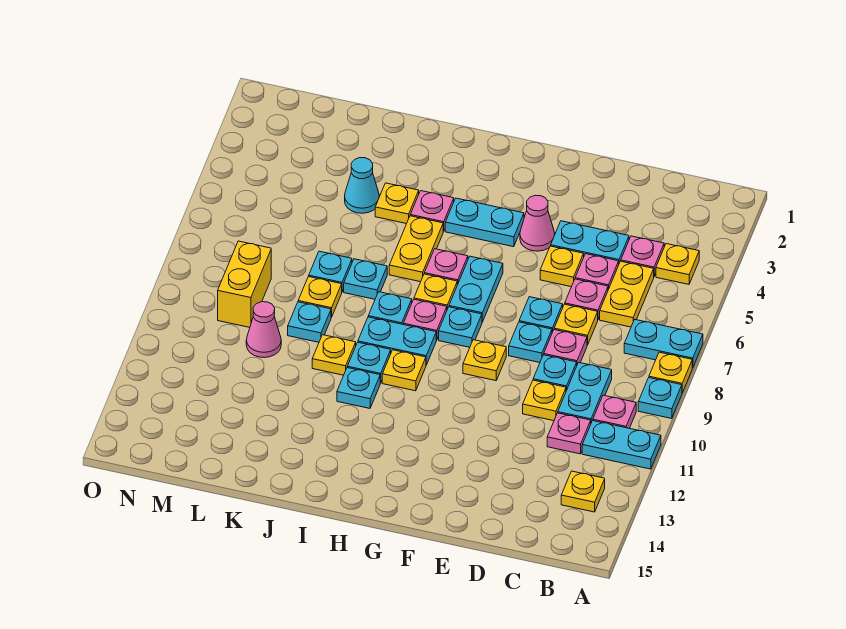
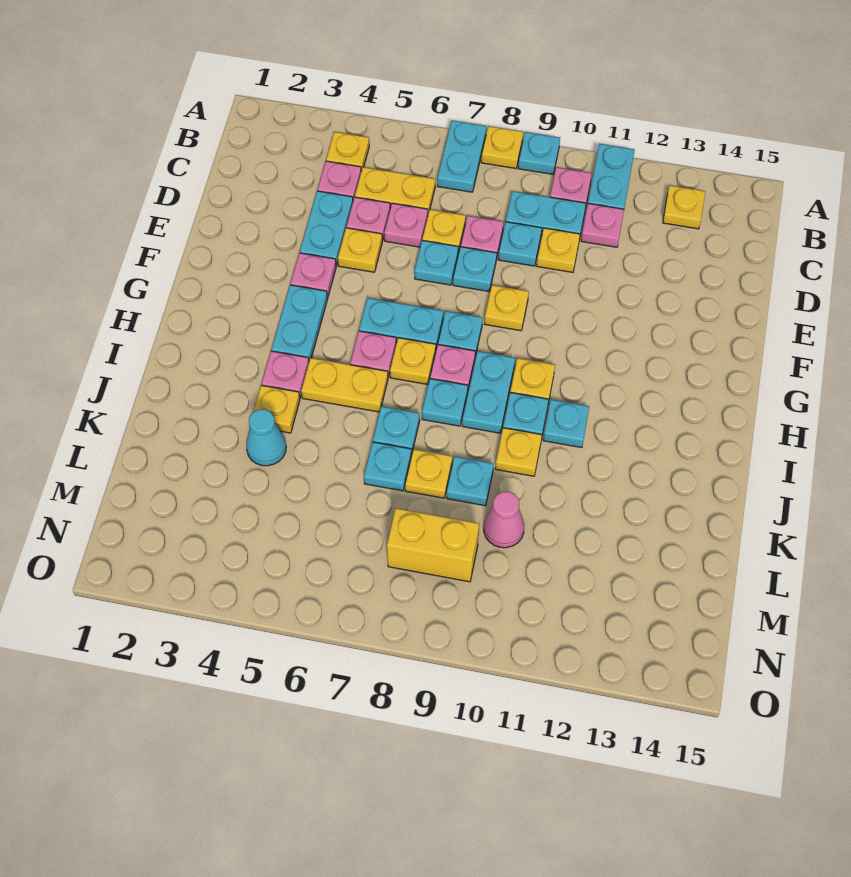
pink cone F4 level 1 -> pink plate F4 level 1

